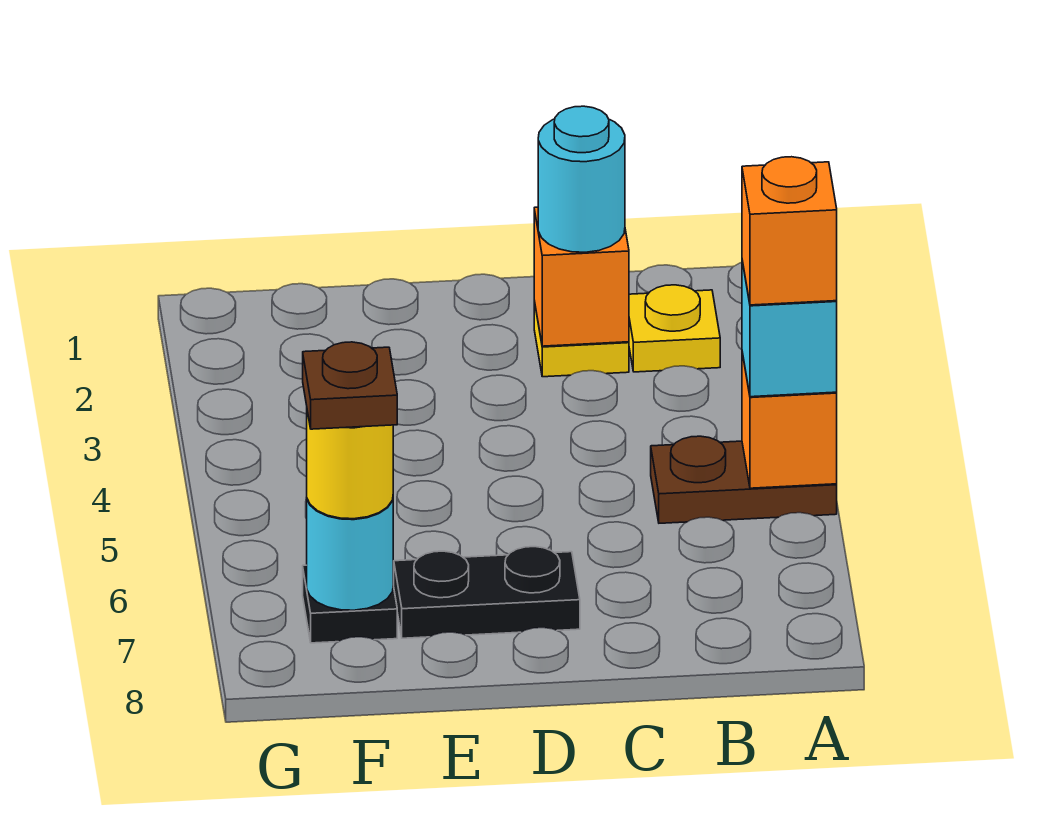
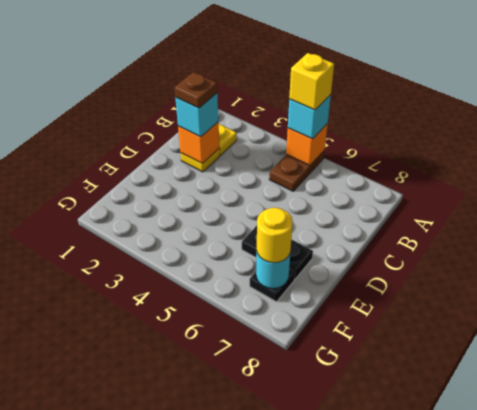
orange brick A5 level 4 -> yellow brick A5 level 4
cyan round brick C2 level 3 -> cyan brick C2 level 3
black plate D7:E7 level 1 -> black plate E6:E7 level 1
brown plate F7 level 4 -> brown plate C2 level 4

